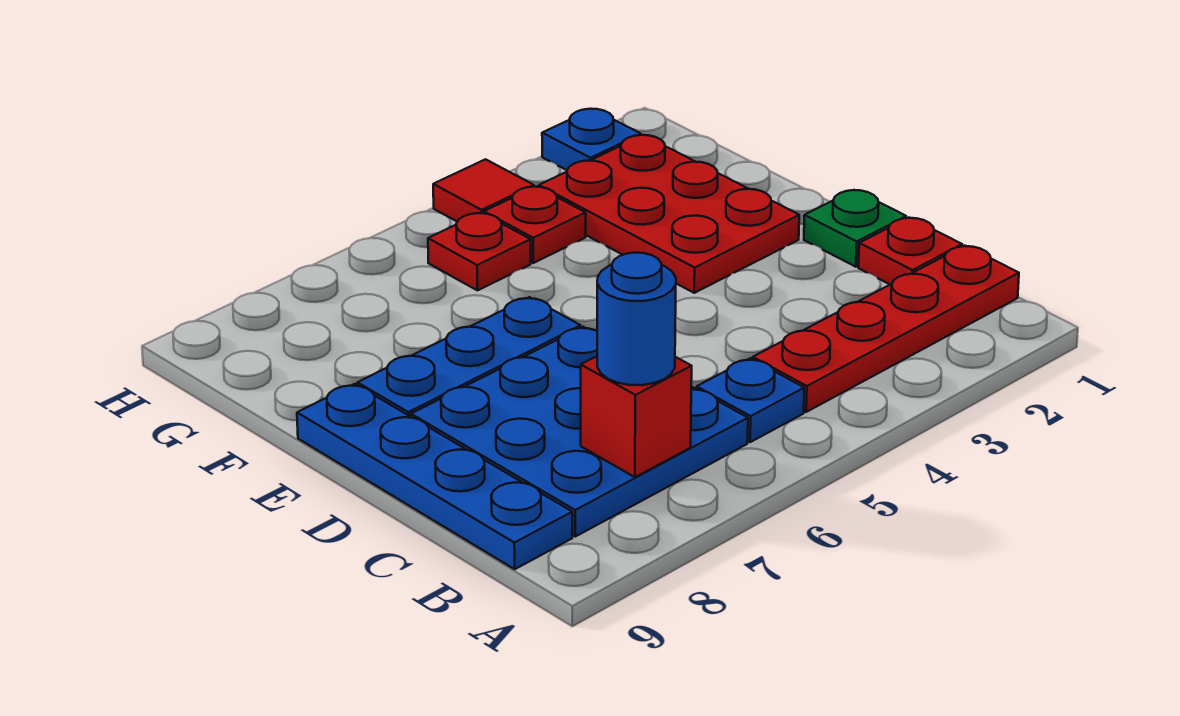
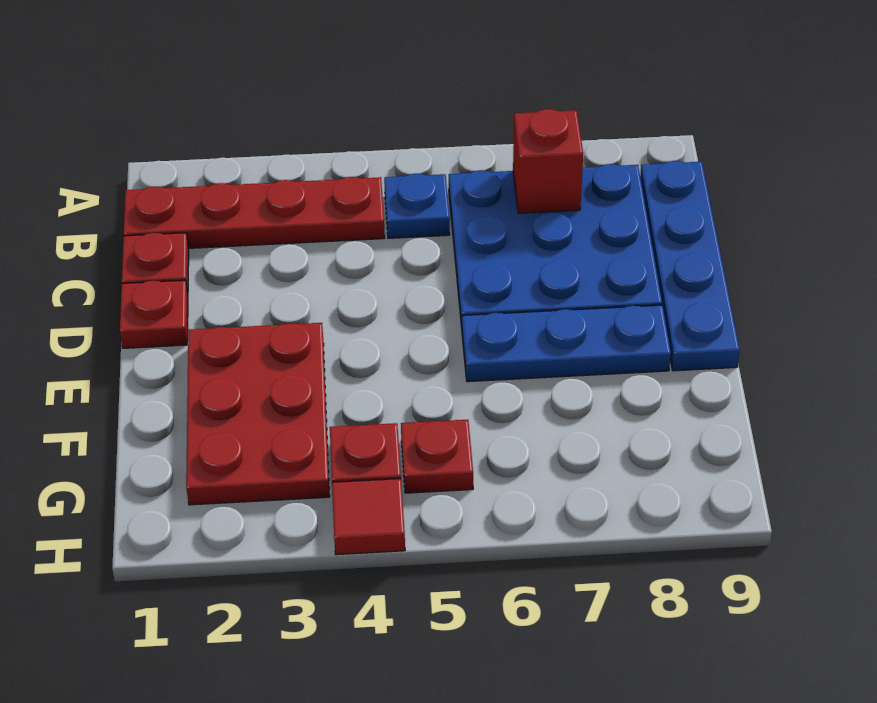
blue round brick B7 level 3 -> none
green plate D1 level 1 -> red plate D1 level 1
blue plate H2 level 1 -> none

